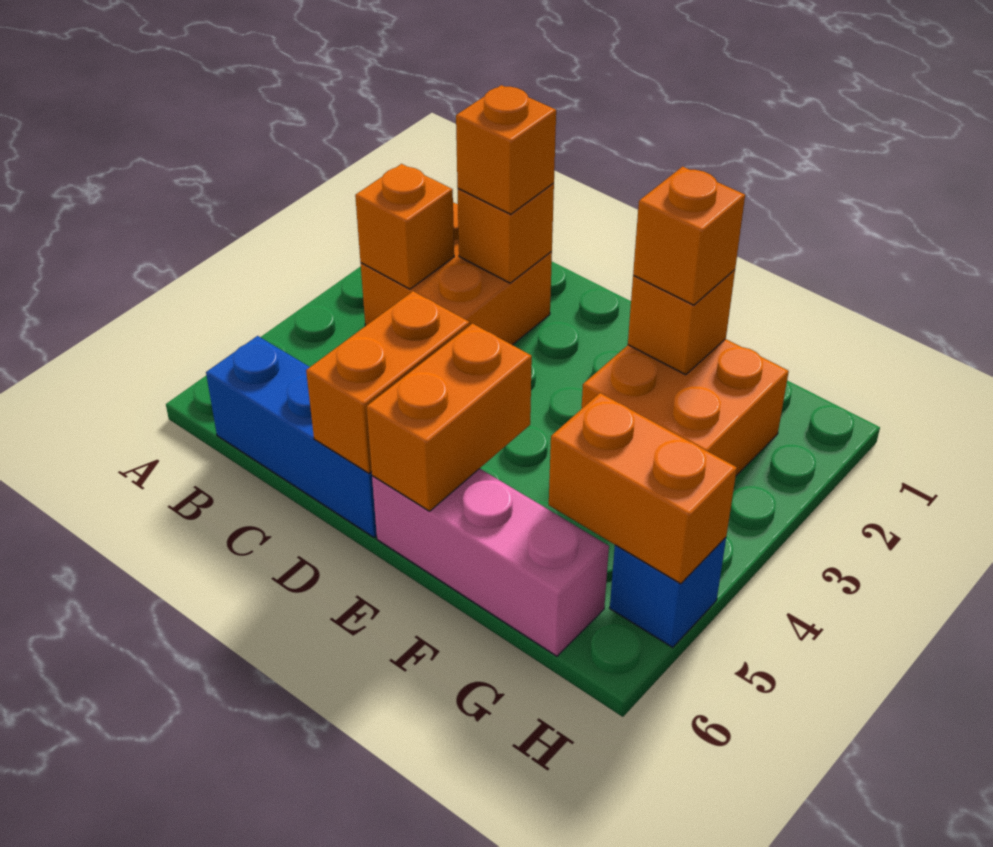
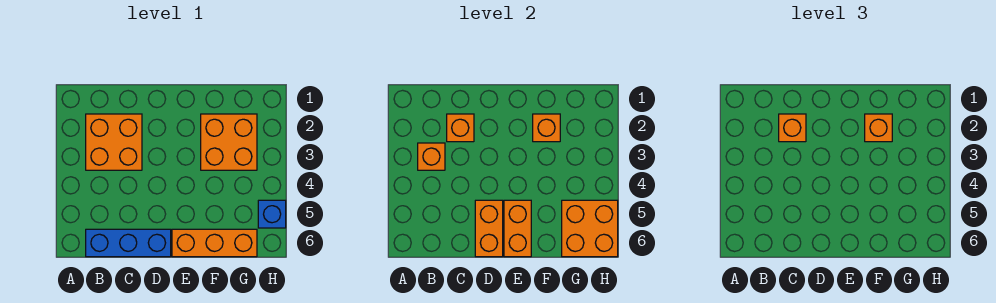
pink brick E6:G6 level 1 -> orange brick E6:G6 level 1
orange brick G5:H5 level 2 -> orange brick G5:H6 level 2

